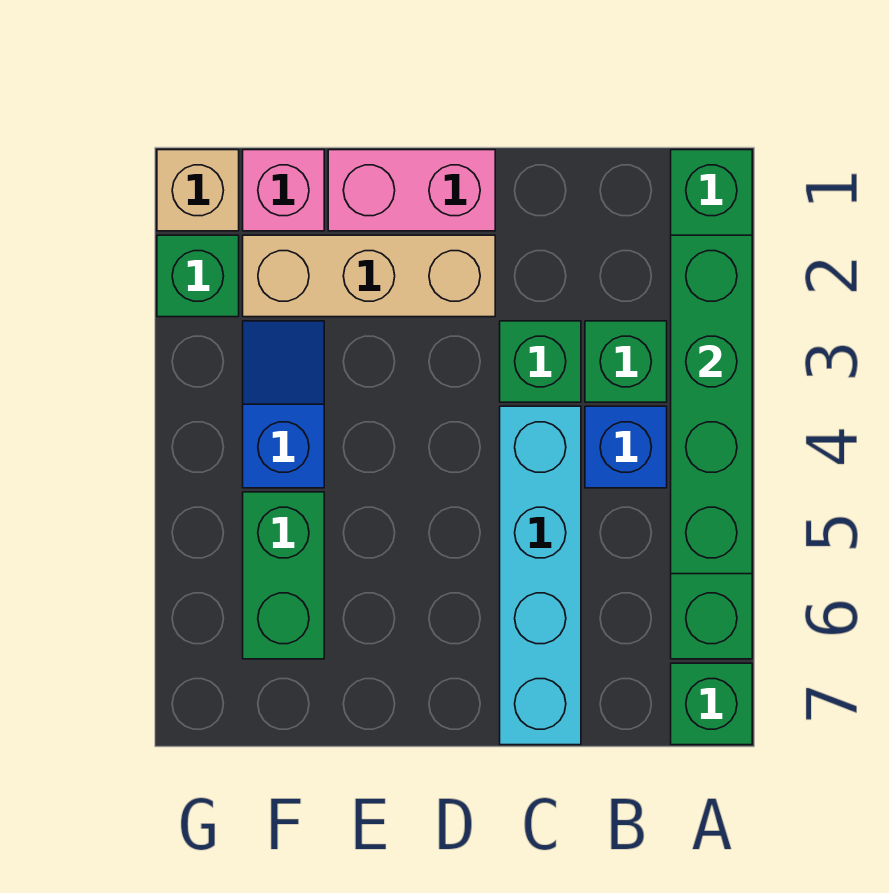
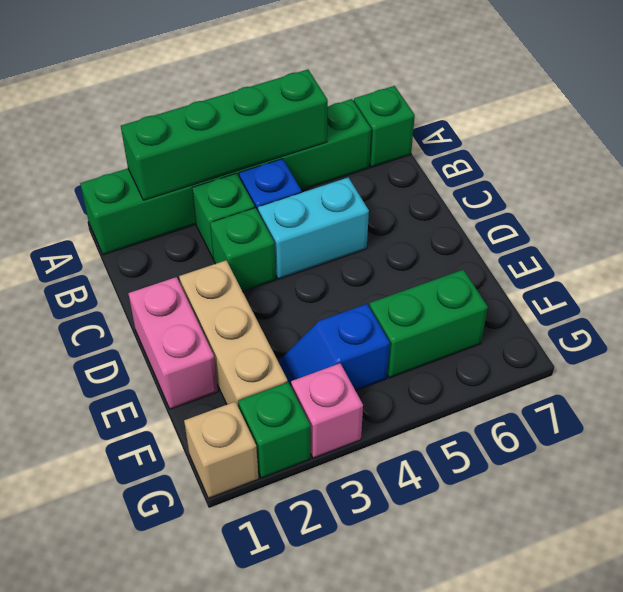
cyan brick C4:C7 level 1 -> cyan brick C4:C5 level 1
pink brick F1 level 1 -> pink brick G3 level 1

